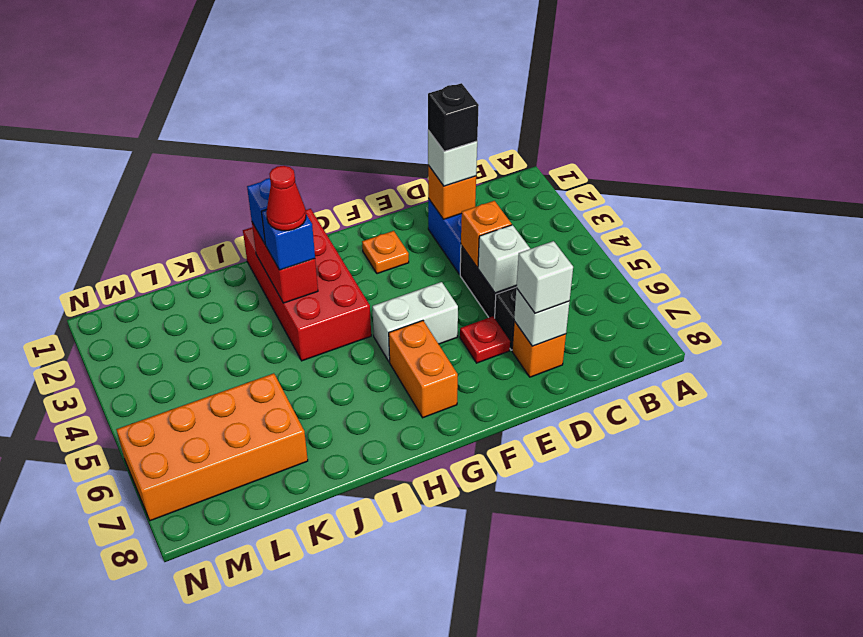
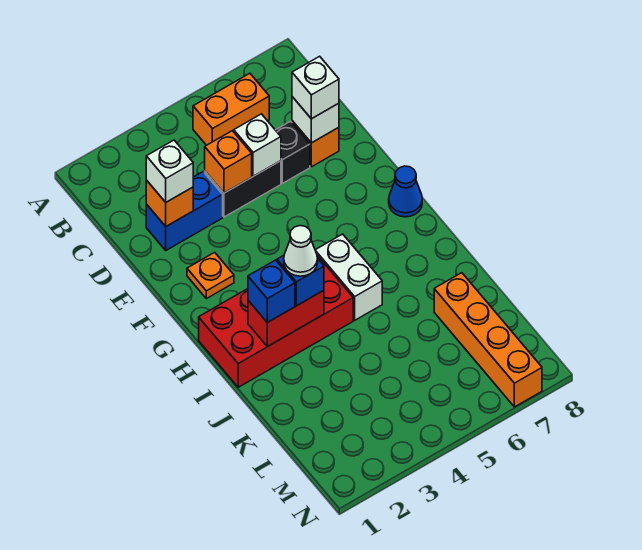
black brick D2 level 4 -> none
red plate E6 level 1 -> none
white brick F5:G5 level 1 -> white brick H5:I5 level 1
orange brick G6:G7 level 1 -> orange brick B5:B6 level 1
none -> blue cone G8 level 1
red cone I3 level 4 -> white cone I3 level 4
orange brick K6:N7 level 1 -> orange brick K7:N7 level 1

